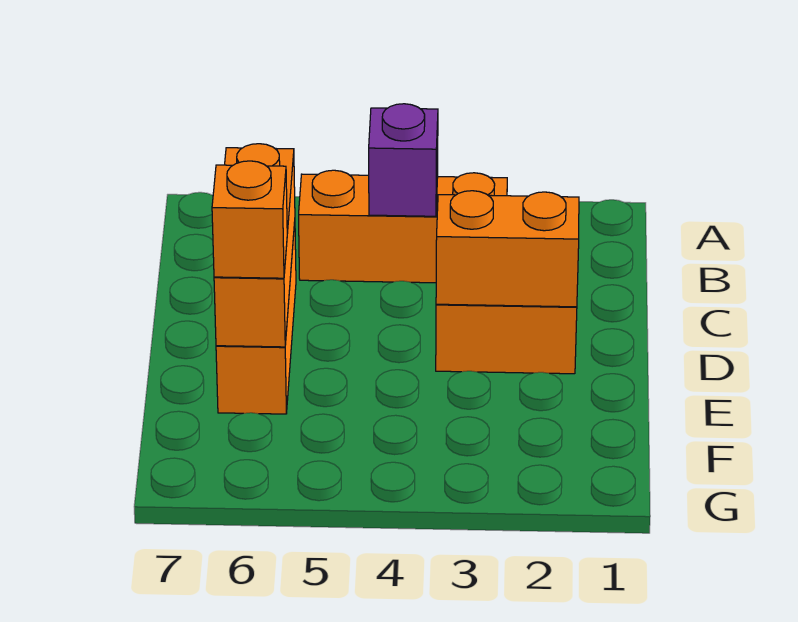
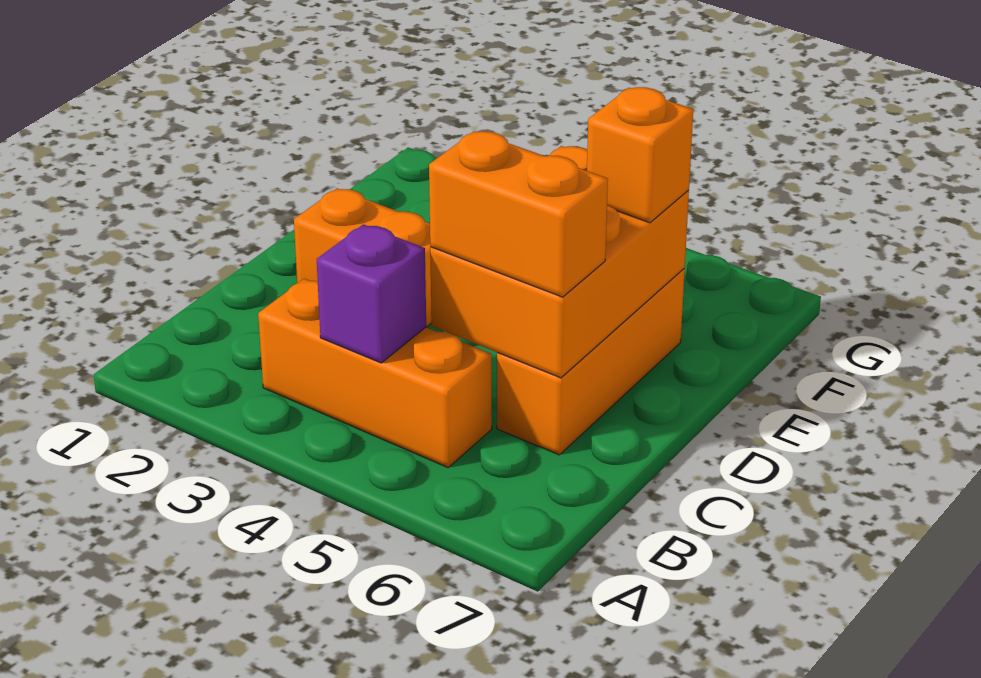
orange brick C6:E6 level 2 -> orange brick C5:E6 level 2
orange brick D2:D3 level 2 -> orange brick C5:C6 level 3

